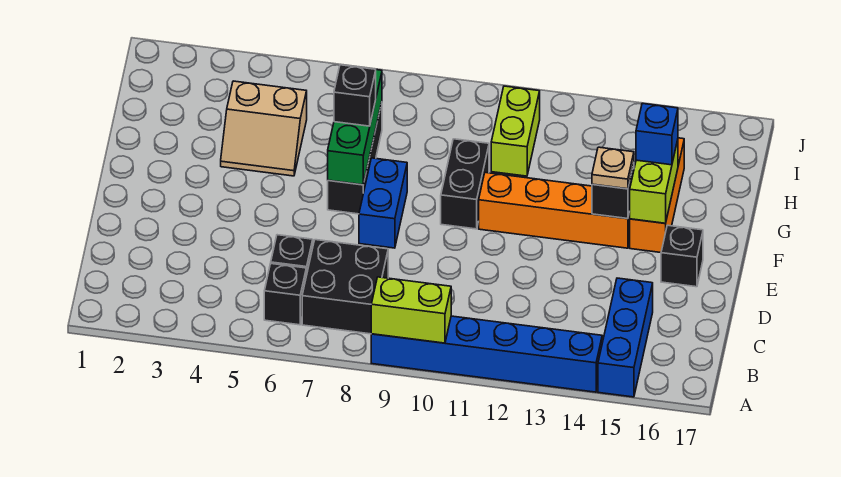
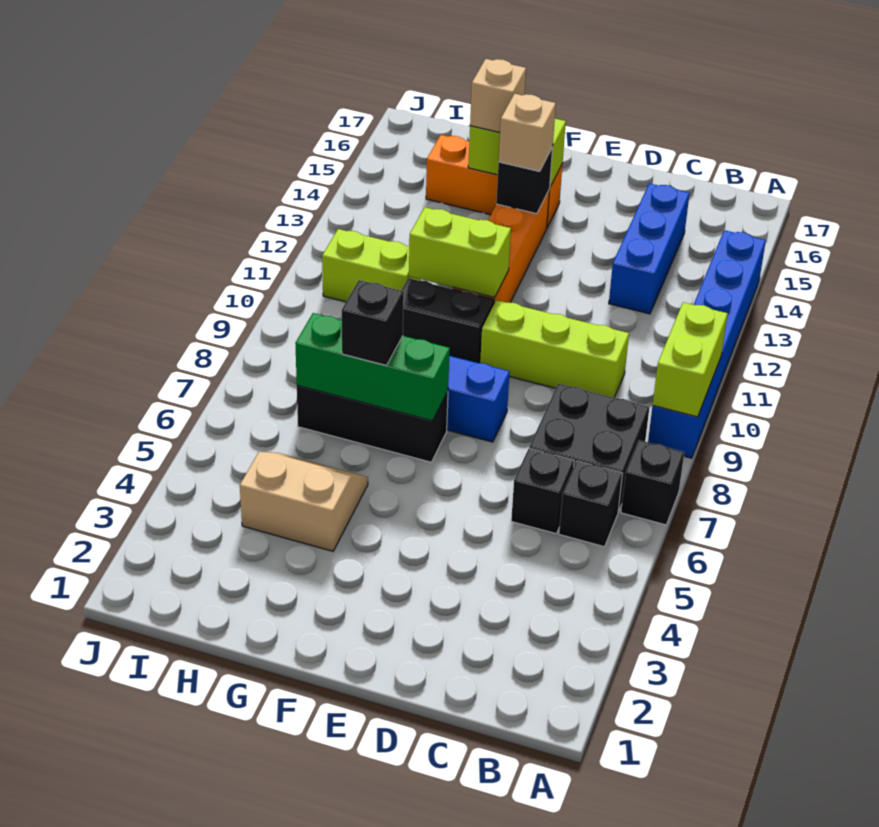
blue brick A15:C15 level 1 -> blue brick C13:C15 level 1
none -> lime brick C10:E10 level 1
black brick E16 level 1 -> black brick A7 level 1
none -> lime brick F11:G11 level 2
tan plate F14 level 3 -> tan brick F14 level 3
tan slope G4:H5 level 1 top H -> tan slope G4:H5 level 1 top 4
blue brick G15 level 3 -> tan brick G15 level 3

